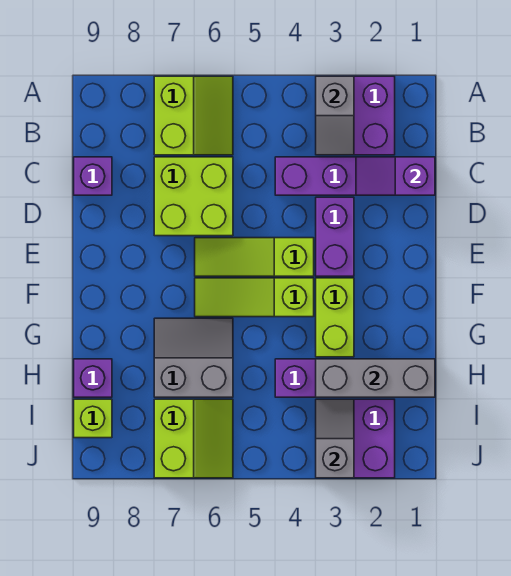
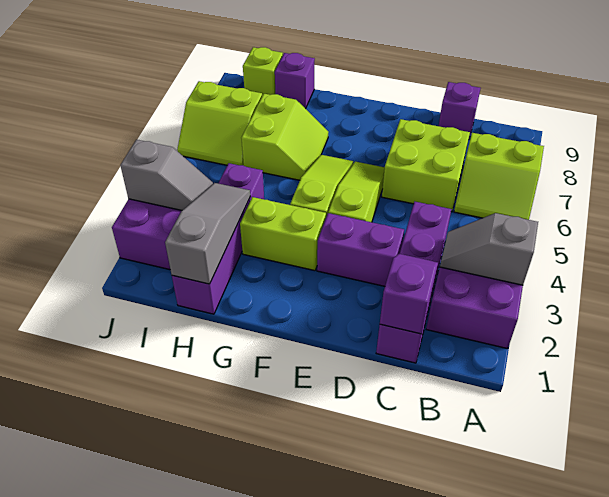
grey slope G6:H7 level 1 top H -> lime slope G6:H7 level 1 top H
grey brick H1:H3 level 2 -> grey slope H1:H3 level 2 top 1

